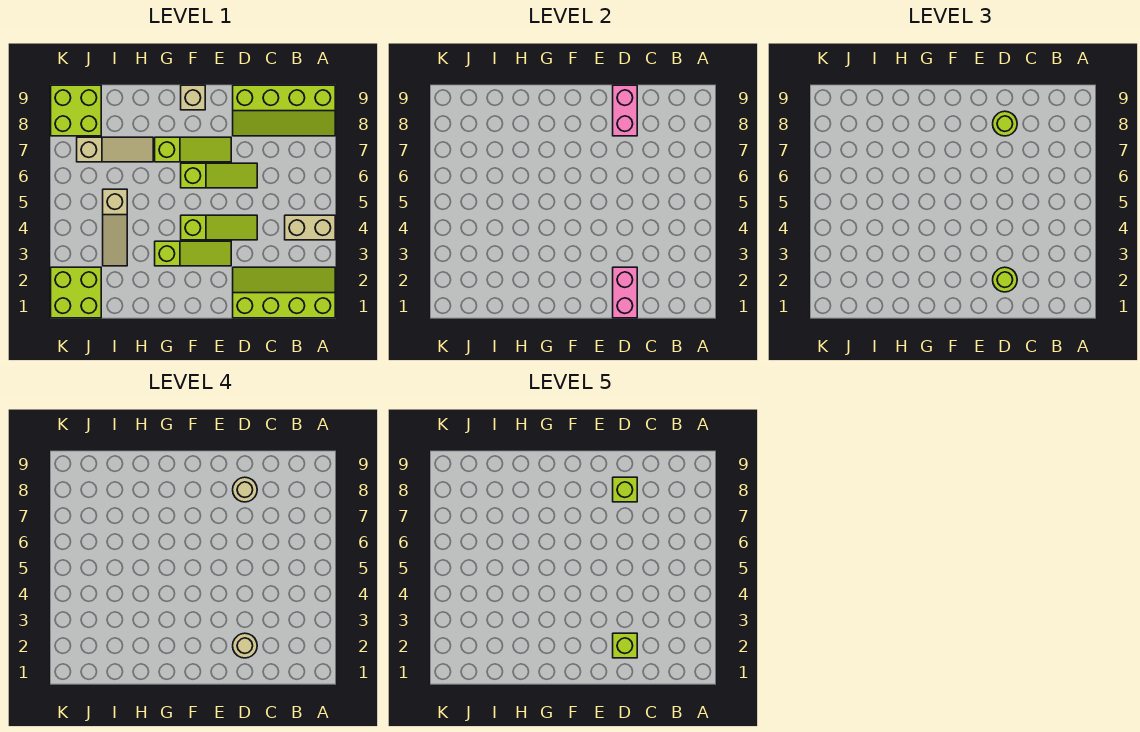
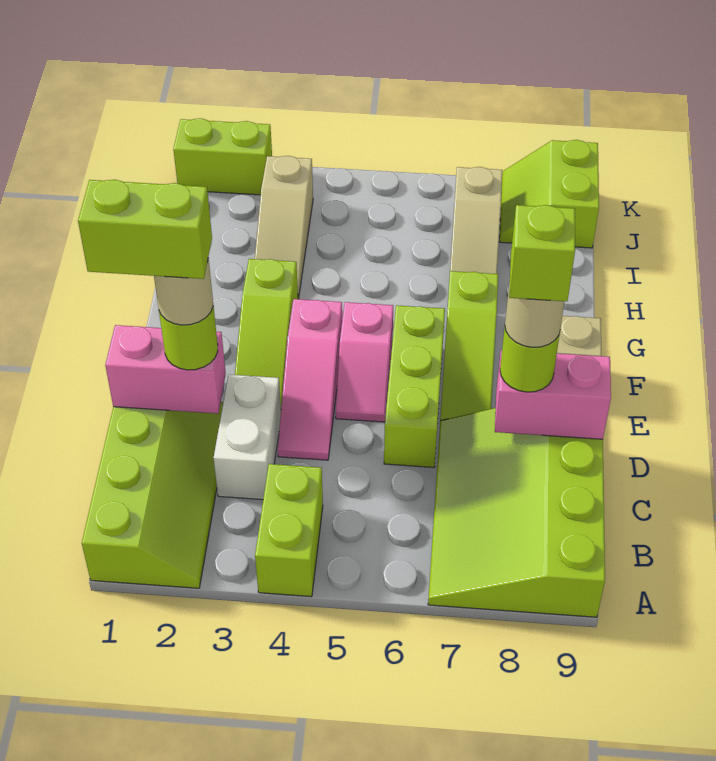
tan brick A4:B4 level 1 -> lime brick A4:B4 level 1
lime slope A8:D9 level 1 top 9 -> lime slope A7:D9 level 1 top 9
none -> white brick C3:D3 level 1
lime brick D2 level 5 -> lime brick D1:D2 level 5
lime slope D4:F4 level 1 top F -> pink slope D4:F4 level 1 top F
lime slope D6:F6 level 1 top F -> lime brick D6:F6 level 1
none -> pink slope E5:F5 level 1 top F
tan slope I3:I5 level 1 top 5 -> tan slope H3:J3 level 1 top J
lime brick J1:K2 level 1 -> lime brick K1:K2 level 1
lime brick J8:K9 level 1 -> lime slope J8:K9 level 1 top 9

